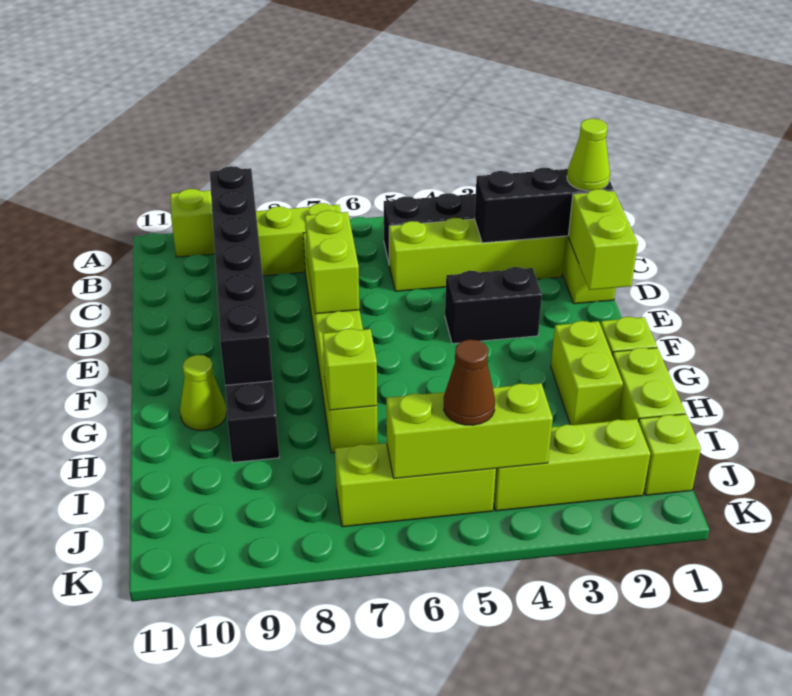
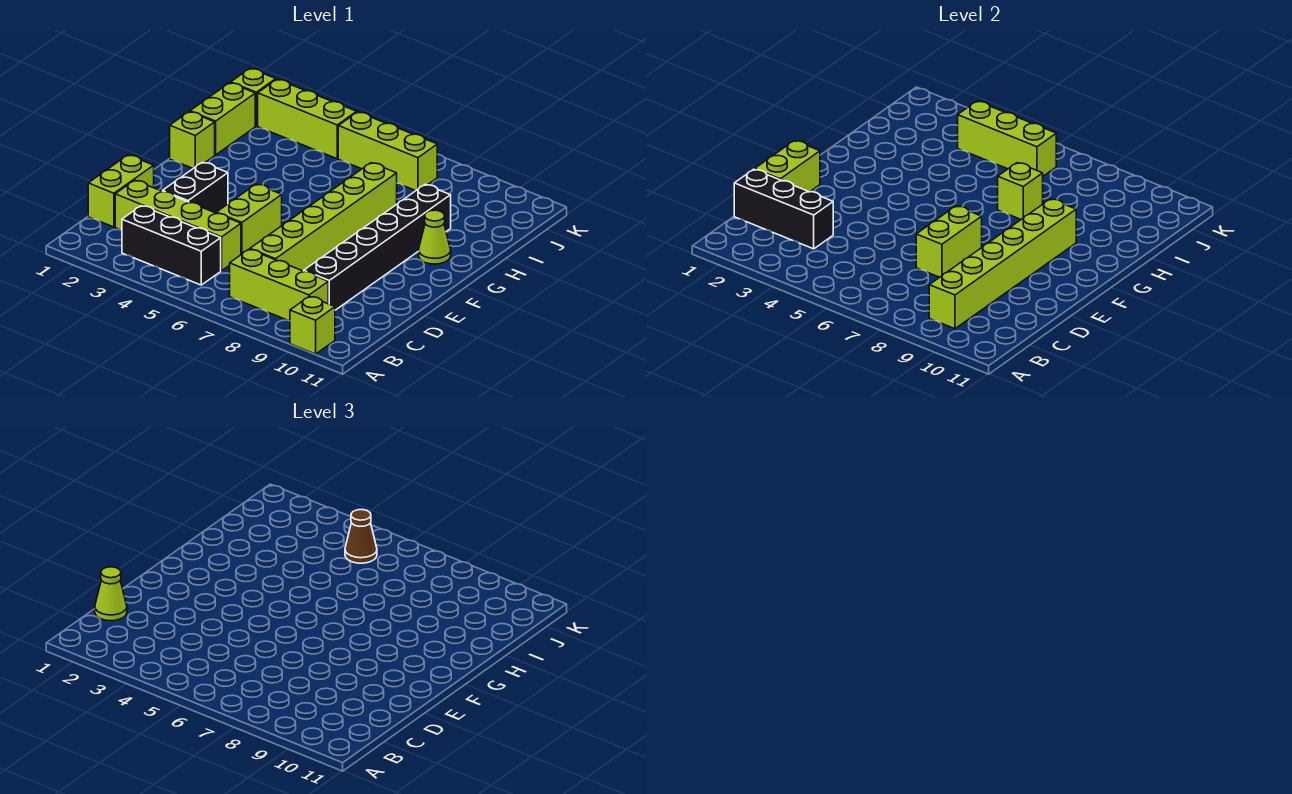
black brick B9:G9 level 2 -> lime brick B9:G9 level 2
black brick E3:E4 level 1 -> black brick D3:E3 level 1
lime brick G2:H2 level 1 -> lime brick D5:E5 level 1

